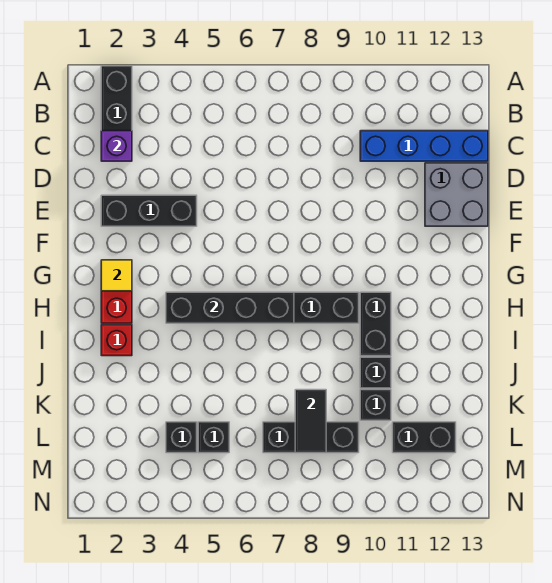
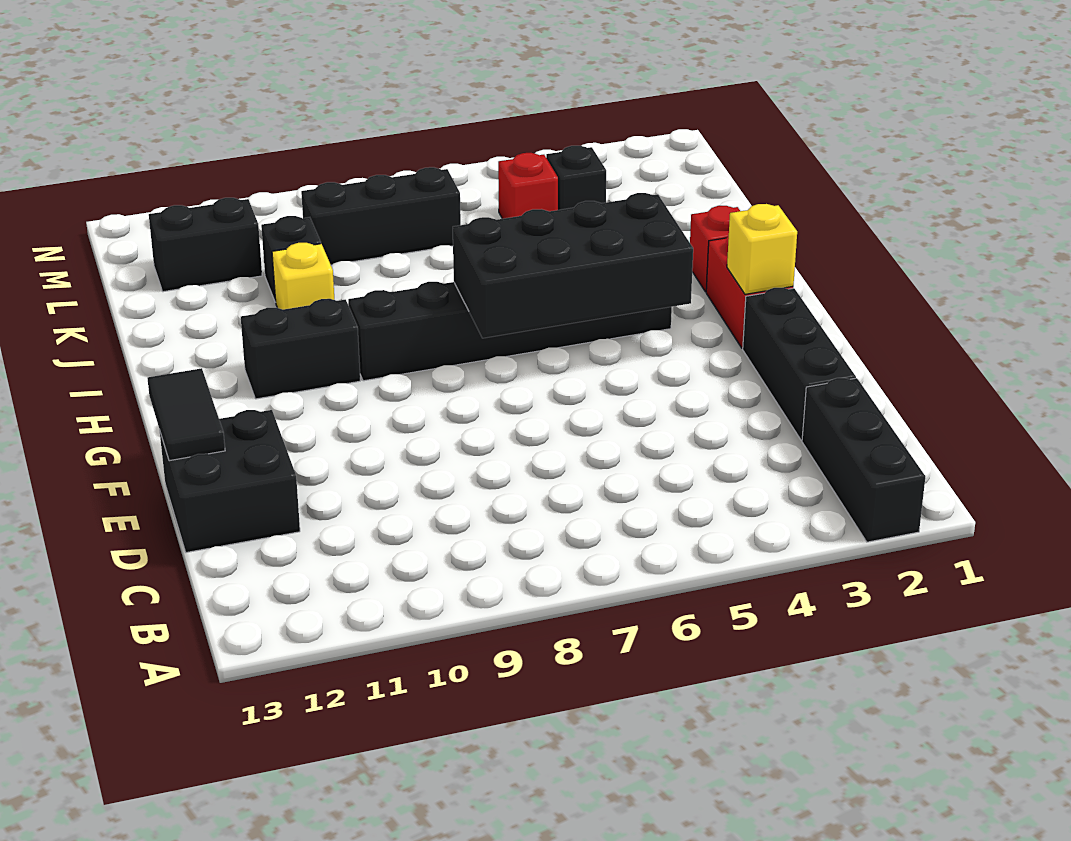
purple brick C2 level 2 -> none
blue brick C10:C13 level 1 -> none
grey brick D12:E13 level 1 -> black brick D12:E13 level 1
black brick E2:E4 level 1 -> black brick D2:F2 level 1
yellow tile G2 level 2 -> yellow brick G2 level 2
black brick H4:H7 level 2 -> black brick G4:H7 level 2
black brick H10:I10 level 1 -> black brick H10:H11 level 1
black brick J10 level 1 -> yellow brick J10 level 1
black tile K8:L8 level 2 -> black tile E13:F13 level 2
black brick L5 level 1 -> red brick L5 level 1

